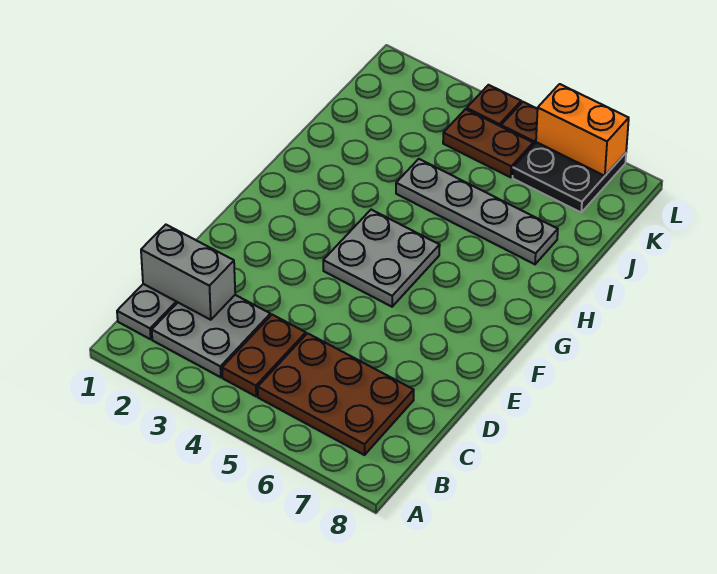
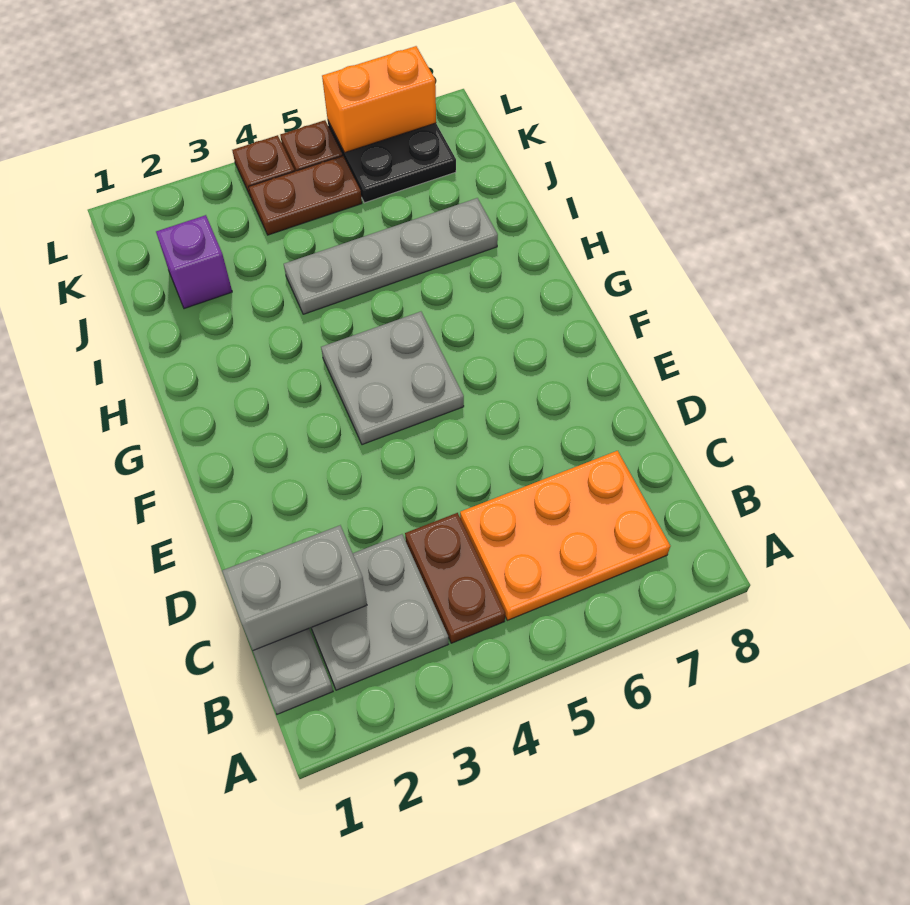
brown plate B5:C7 level 1 -> orange plate B5:C7 level 1
none -> purple brick J2 level 1

